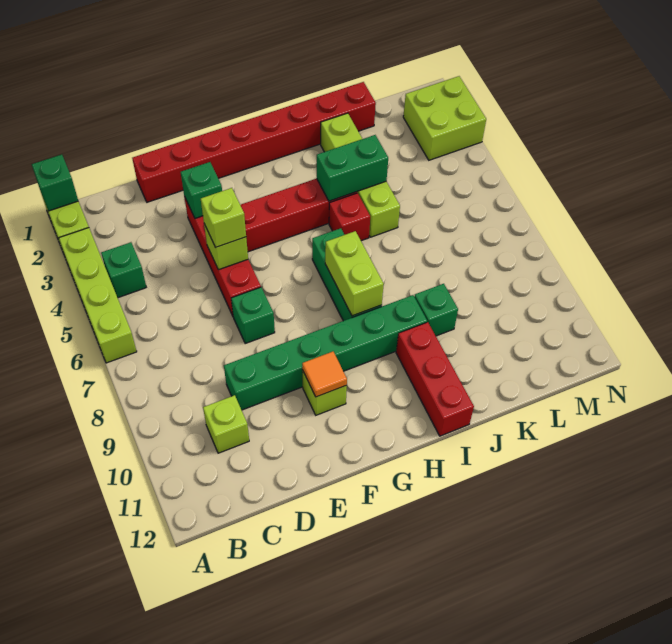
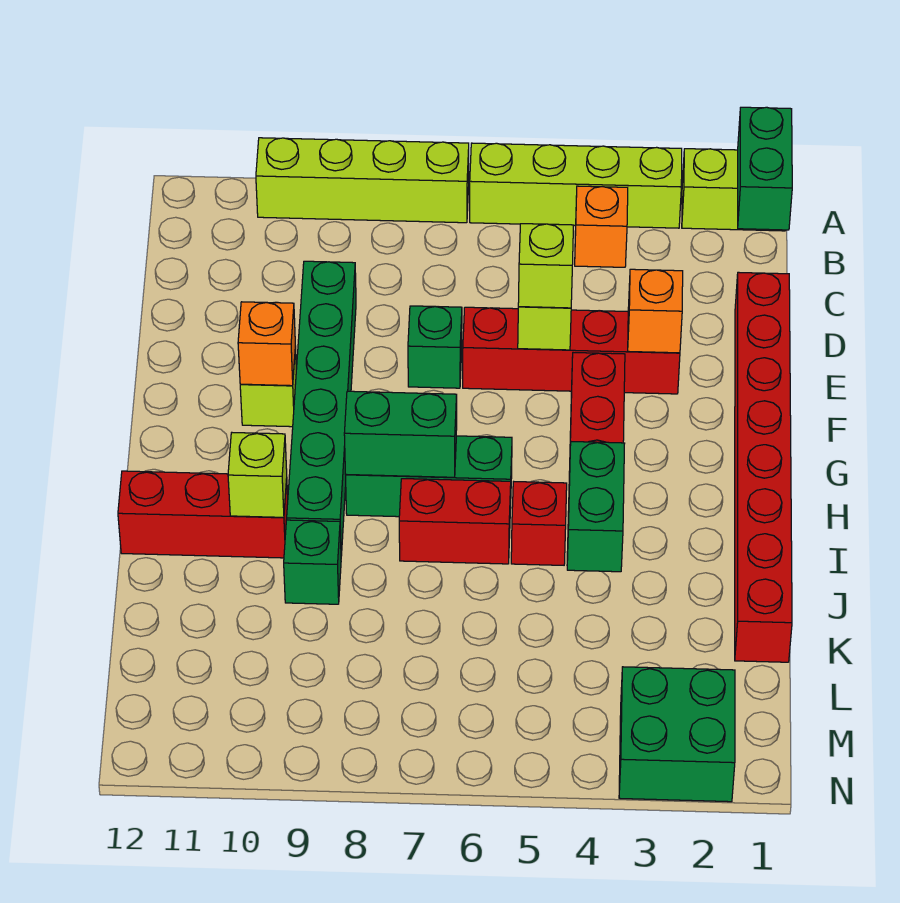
green brick A1 level 2 -> green brick A1:B1 level 2
green brick B4 level 1 -> orange brick B4 level 1
lime brick C10 level 1 -> lime brick I10 level 2
green brick E3 level 2 -> orange brick E3 level 2
orange tile F10 level 2 -> orange brick F10 level 2
lime brick H7:H8 level 2 -> green brick H7:H8 level 2
none -> red brick I6:I7 level 1
lime brick J2:J5 level 1 -> lime brick A7:A10 level 1
lime brick M2:N3 level 1 -> green brick M2:N3 level 1

